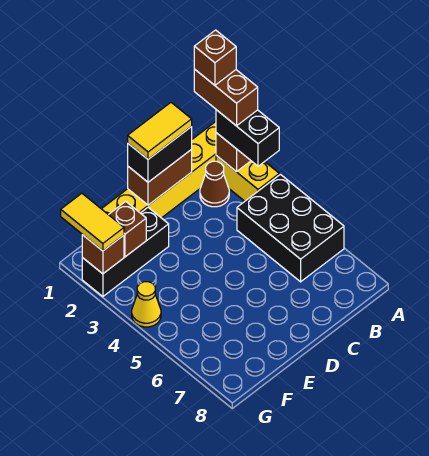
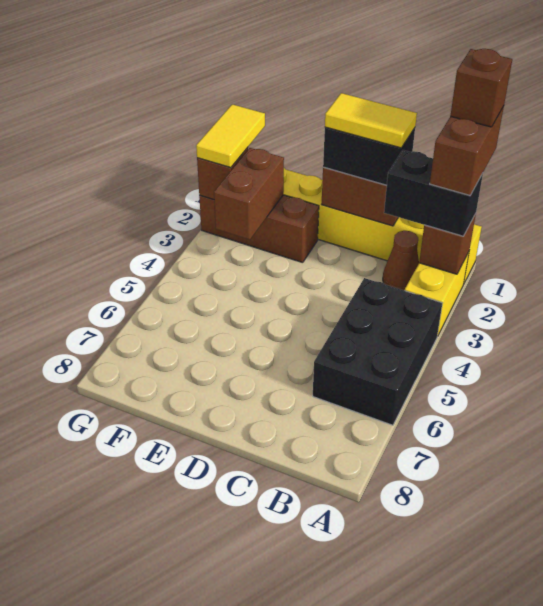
black brick A2:A3 level 3 -> black brick A2:B2 level 3
black brick E2:G2 level 1 -> brown brick E2:G2 level 1
brown brick F2 level 2 -> brown brick F2:F3 level 2
yellow cone G4 level 1 -> none

